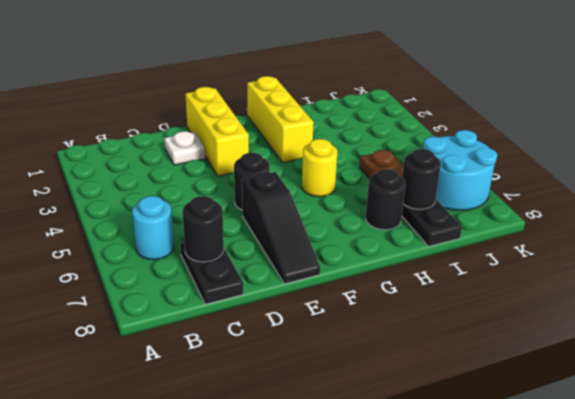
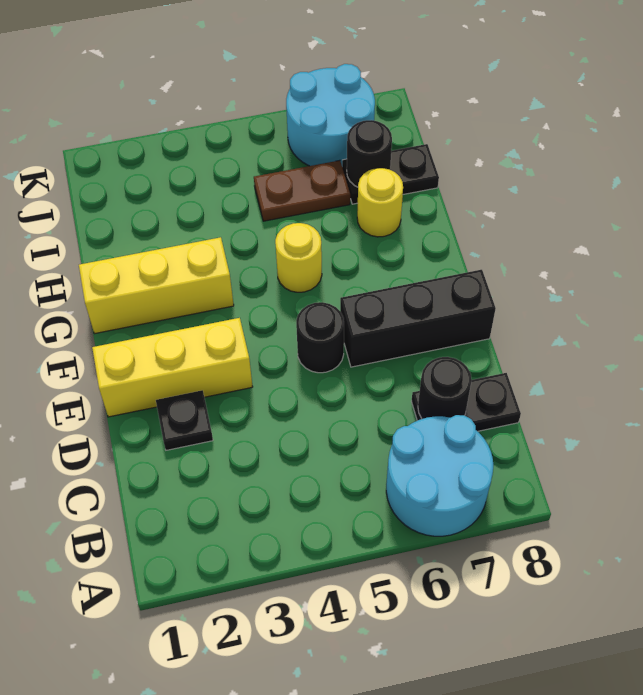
cyan round brick B6 level 1 -> cyan round brick A6:B7 level 1
white plate D2 level 1 -> black plate D2 level 1
black slope E6:E8 level 1 top 6 -> black brick E6:E8 level 1
black round brick H7 level 1 -> yellow round brick H7 level 1

